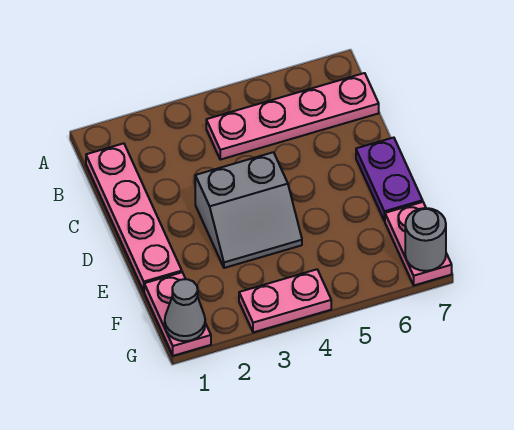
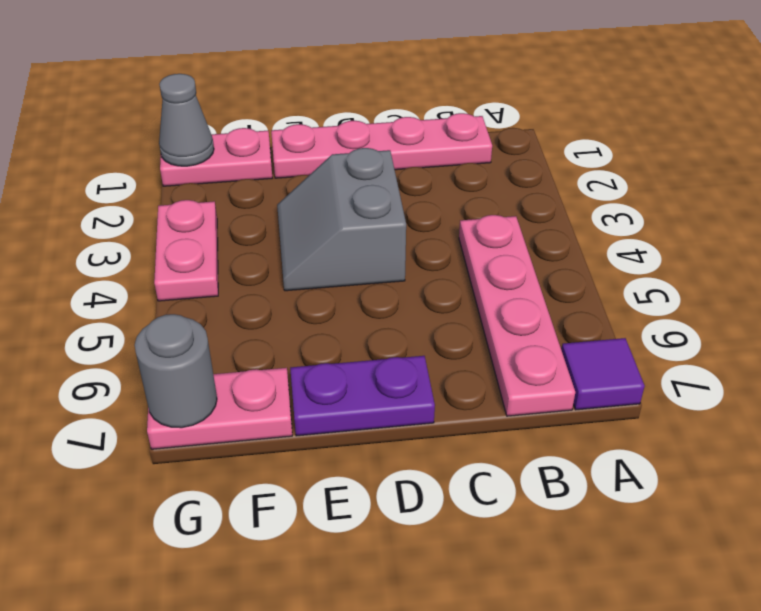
none -> purple tile A7 level 1

